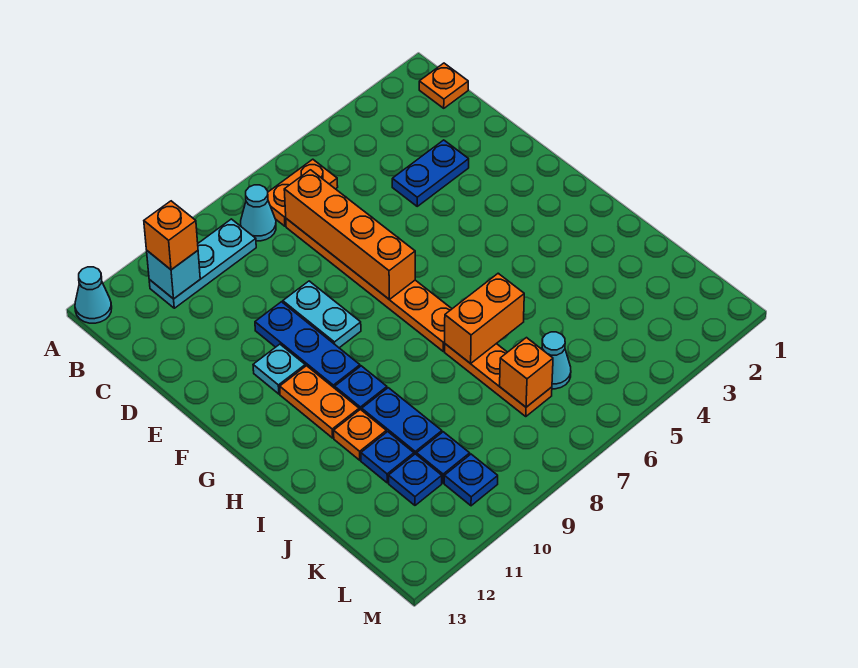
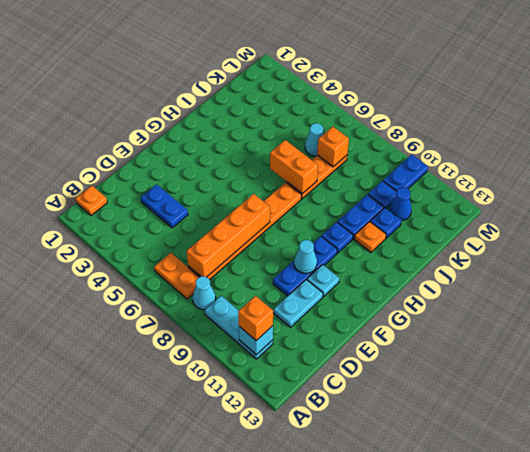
cyan cone A13 level 1 -> cyan cone F10 level 2
cyan plate E9:F9 level 1 -> cyan plate D11:E11 level 1
orange plate G11:H11 level 1 -> none
blue plate K11 level 1 -> blue cone K11 level 1
blue plate L10 level 1 -> blue plate L10:M10 level 1

